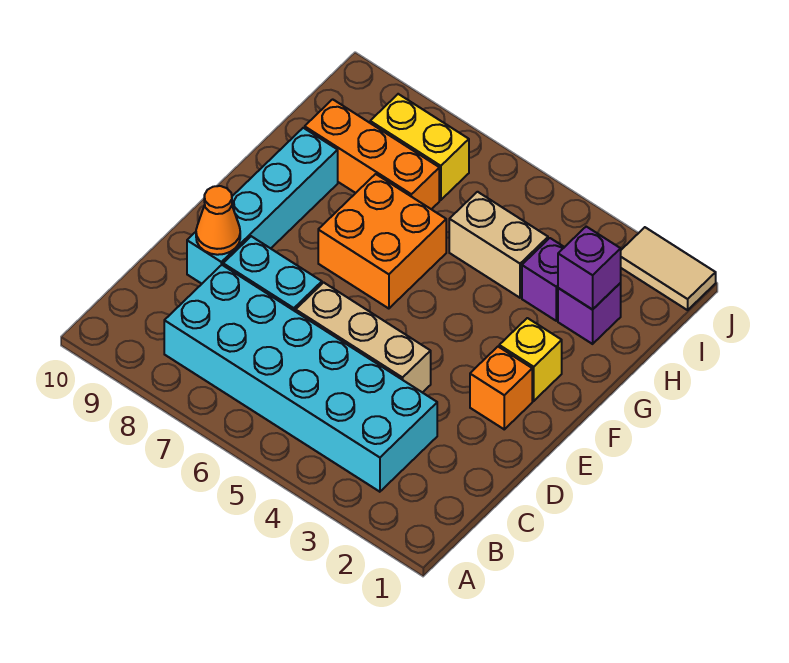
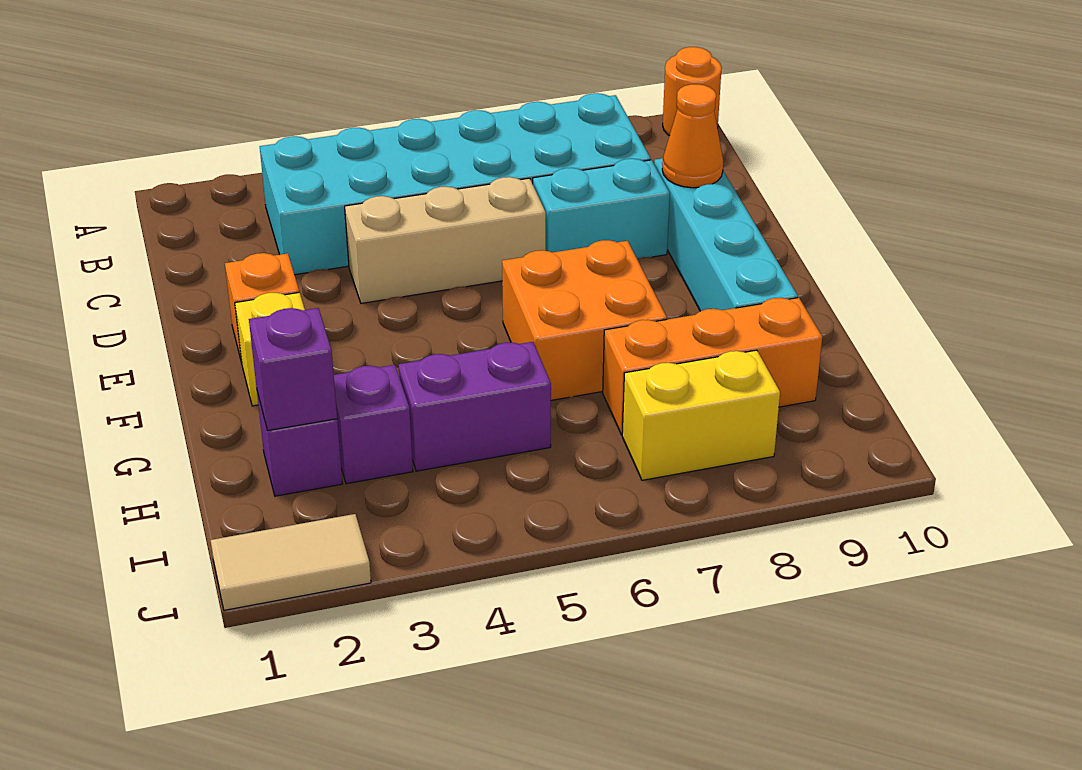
none -> orange round brick A10 level 1
tan brick H4:H5 level 1 -> purple brick H4:H5 level 1

